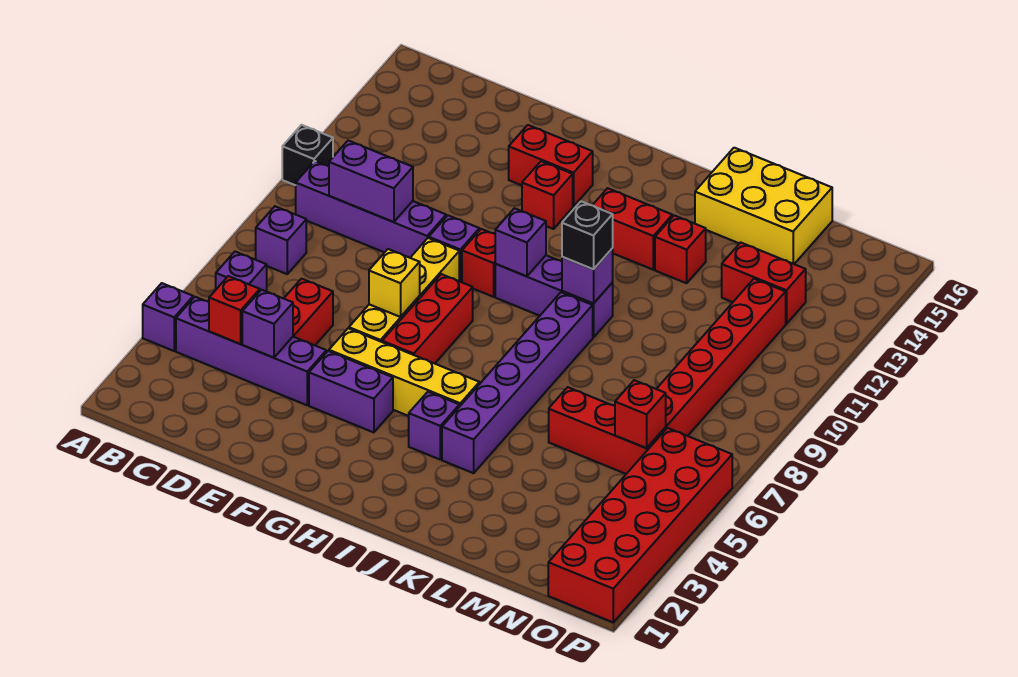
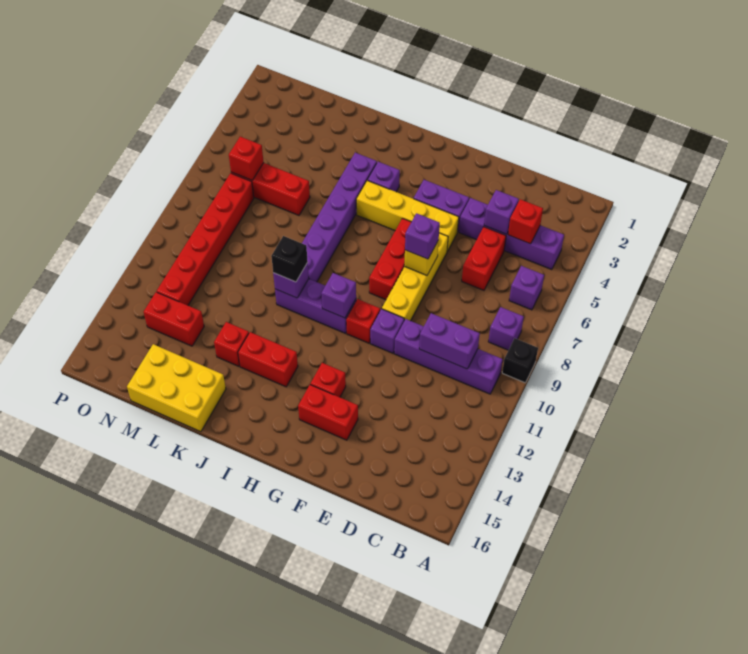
purple brick A4 level 1 -> purple brick F7 level 3
black brick A11 level 1 -> black brick A9 level 1
red brick O1:P6 level 1 -> none

